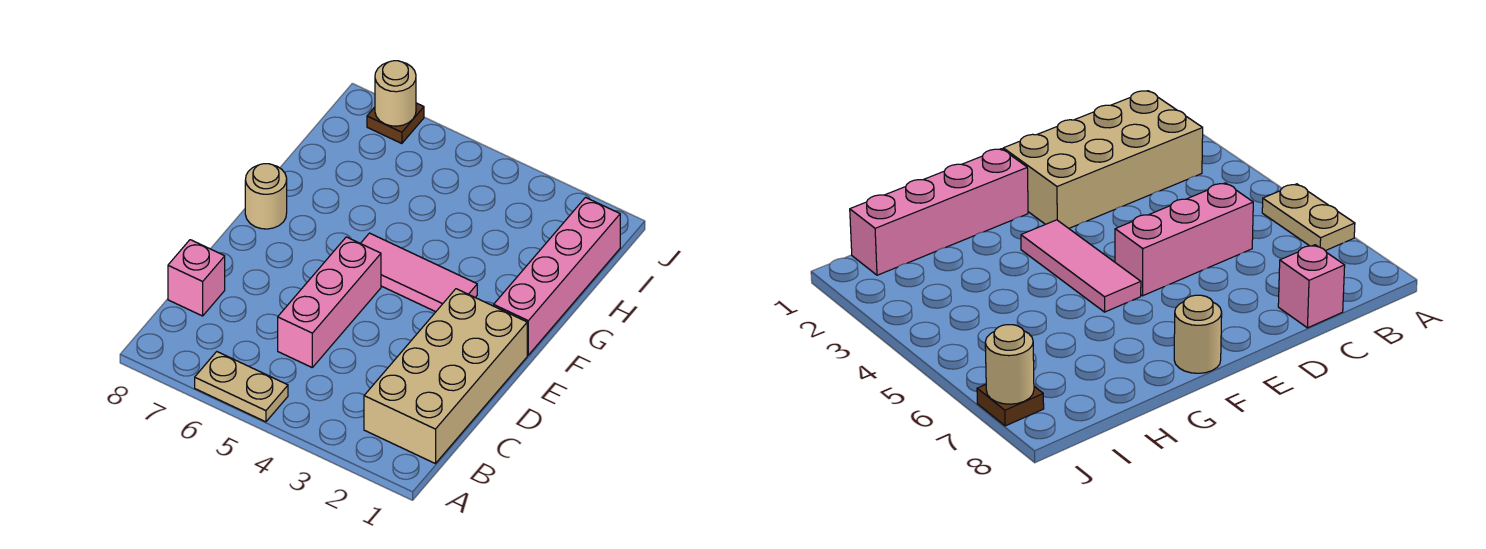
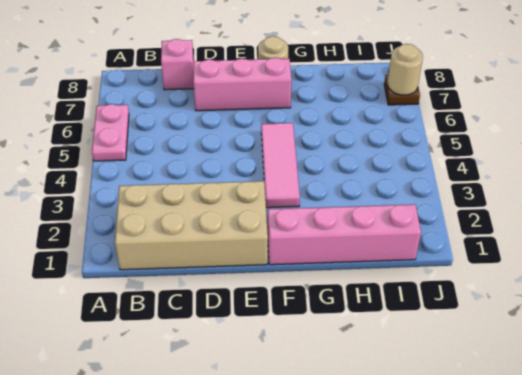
tan plate A5:A6 level 1 -> pink plate A5:A6 level 1
pink brick C5:E5 level 1 -> pink brick D7:F7 level 1

